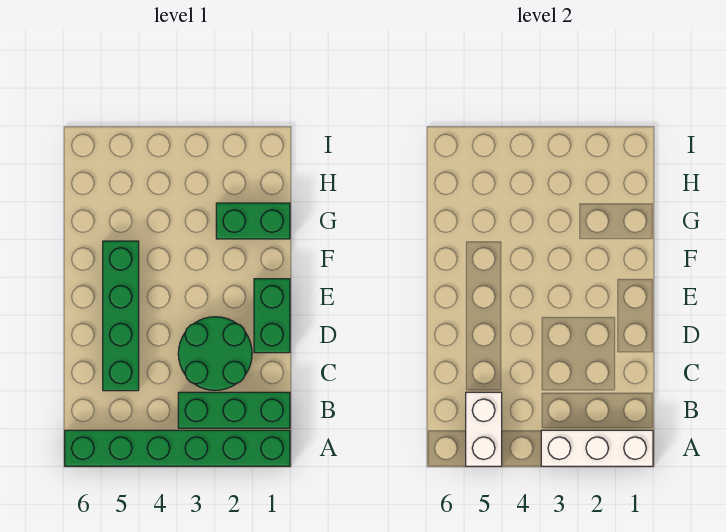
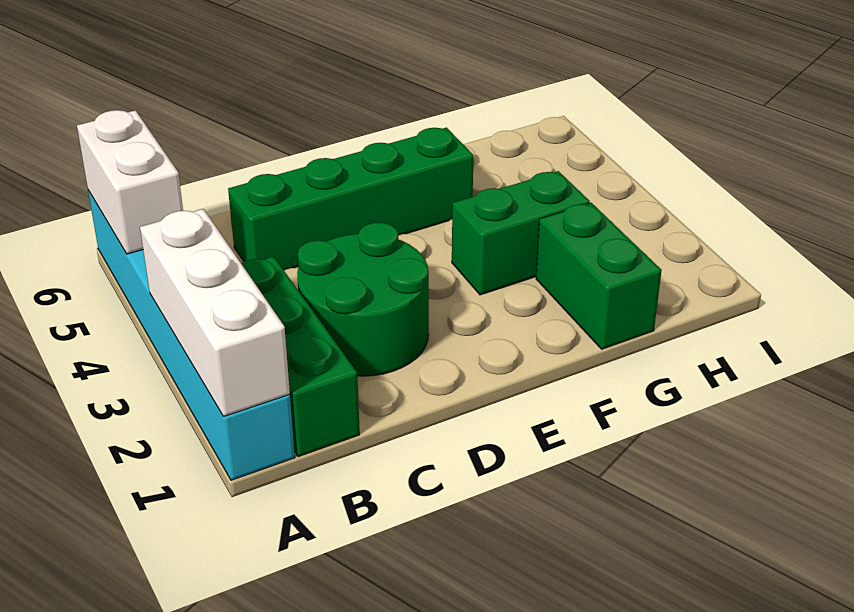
green brick A1:A6 level 1 -> cyan brick A1:A6 level 1
white brick A5:B5 level 2 -> white brick A5:A6 level 2
green brick D1:E1 level 1 -> green brick F3:G3 level 1

